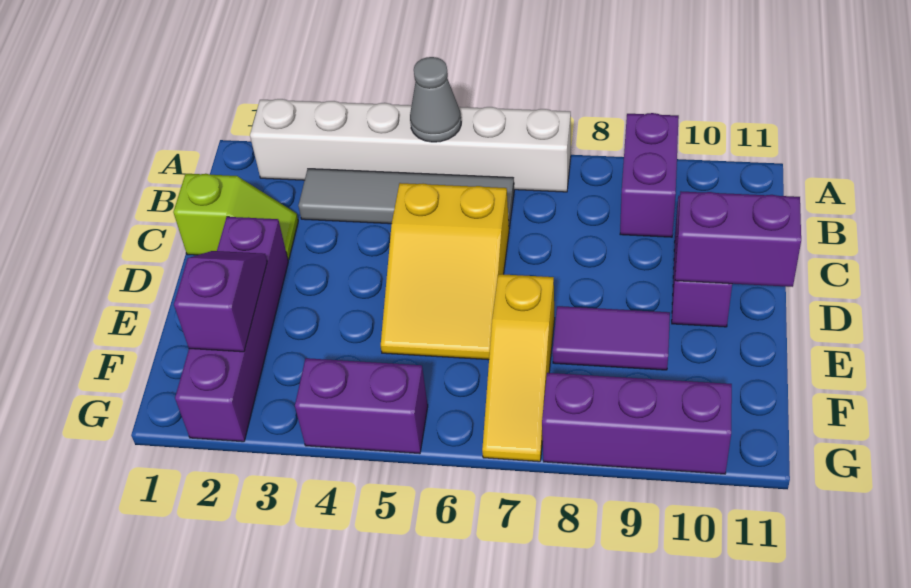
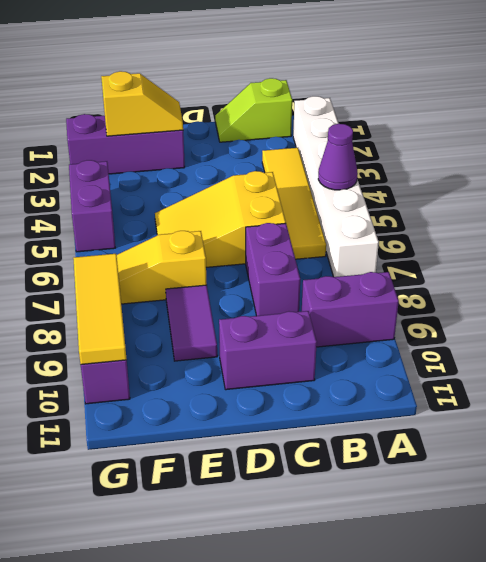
grey cone A5 level 2 -> purple cone A5 level 2
grey tile B3:B6 level 1 -> yellow tile B3:B6 level 1
lime slope C1:C2 level 1 top 1 -> lime slope B1:C1 level 1 top B
purple brick D2:G2 level 1 -> purple brick E2:G2 level 1
purple brick D10:D11 level 2 -> purple brick C7:C8 level 1
purple slope E2:F2 level 2 top F -> yellow slope E2:F2 level 2 top F
none -> yellow tile G8:G10 level 2

